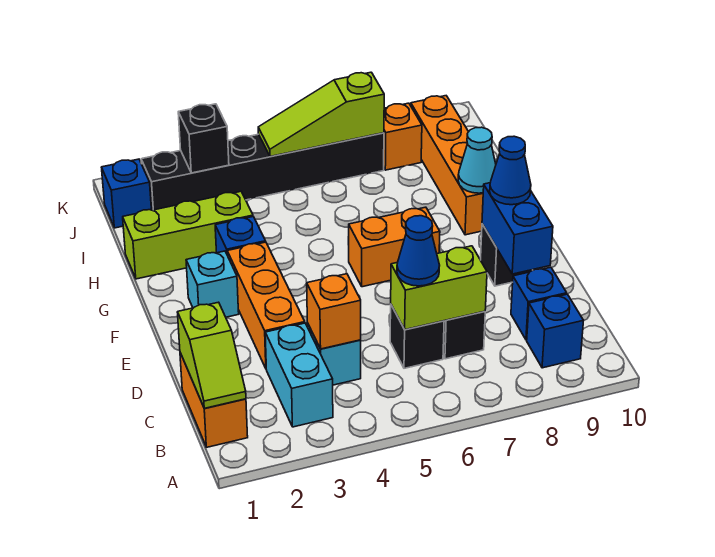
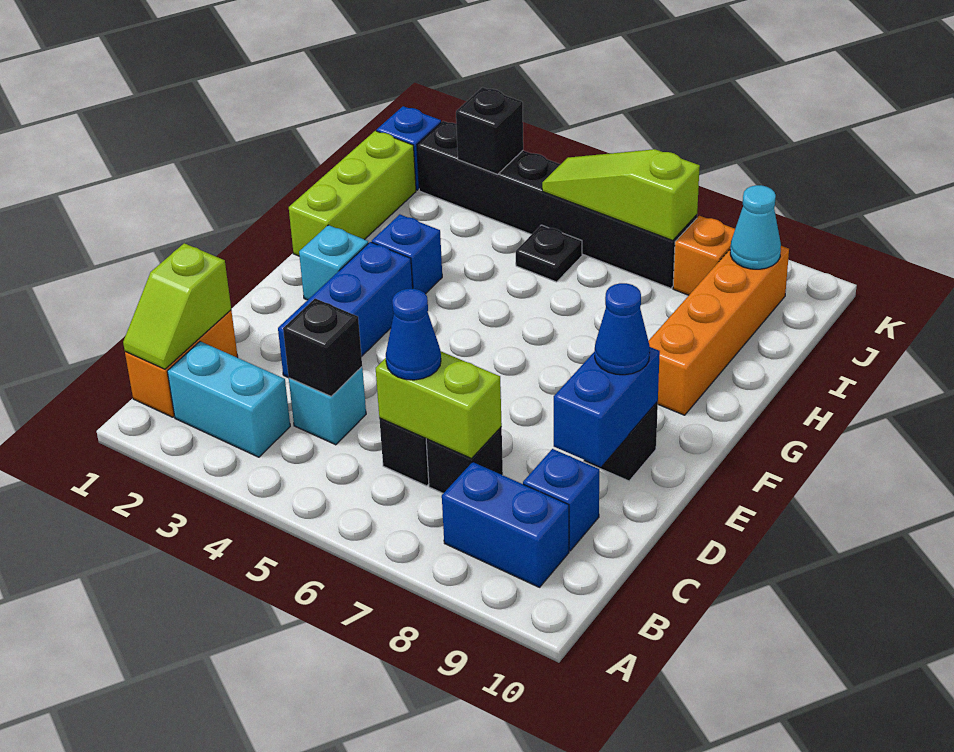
cyan brick B3:C3 level 1 -> cyan brick B2:B3 level 1
blue brick B9 level 1 -> blue brick B8:B9 level 1
orange brick C4 level 2 -> black brick C4 level 2
orange brick D3:F3 level 1 -> blue brick D3:F3 level 1
orange brick F6:F7 level 1 -> none
cyan cone G9 level 2 -> cyan cone J9 level 2
lime brick H1:H3 level 1 -> lime brick G1:I1 level 1
none -> black plate I5 level 1

